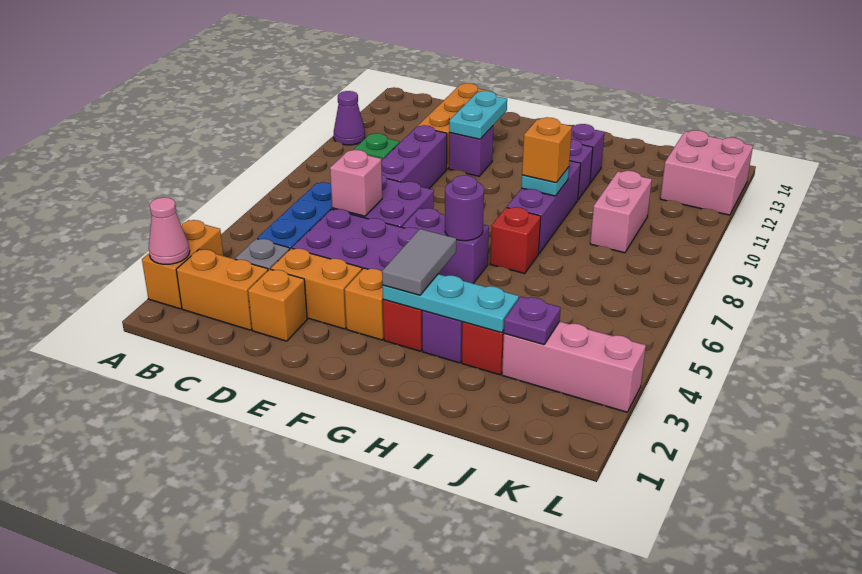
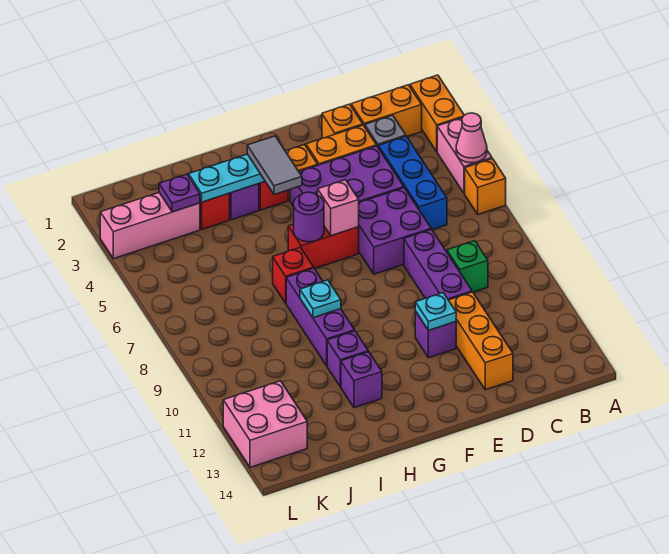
pink cone A2 level 2 -> pink cone A5 level 2
purple cone A11 level 1 -> none
pink brick D6 level 2 -> pink brick F6 level 2
cyan plate E11:E12 level 2 -> cyan plate E11 level 2
purple brick F6:G6 level 1 -> red brick F6:G6 level 1
orange brick H9 level 3 -> orange brick A6 level 1
pink brick J9:J10 level 1 -> pink brick A4:A5 level 1

